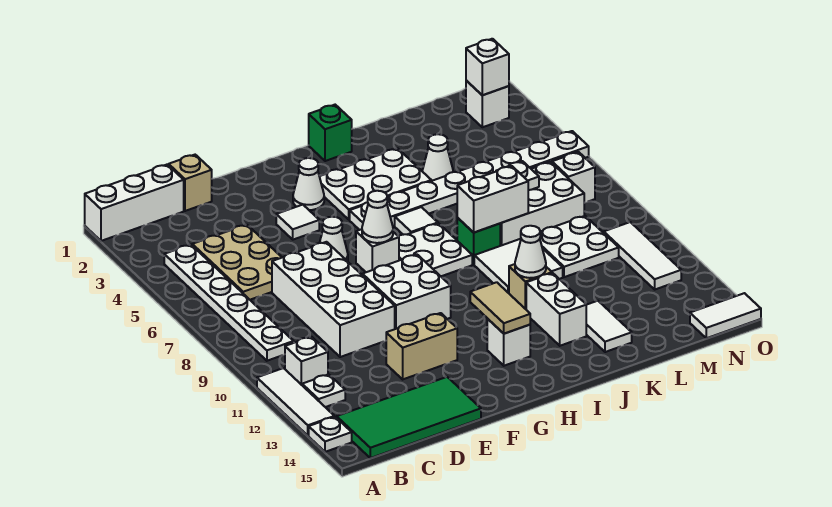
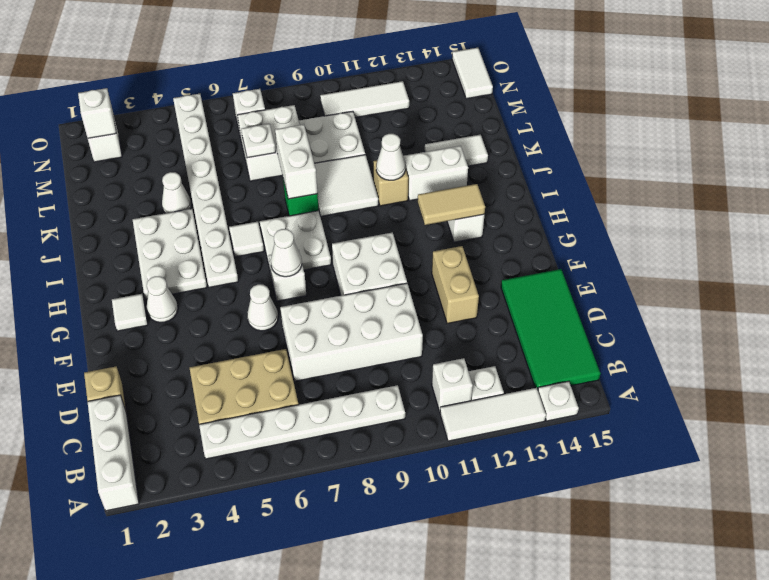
white tile F4 level 1 -> white tile G2 level 1
green brick I1 level 1 -> none
white brick K7:M8 level 1 -> white brick L7:M8 level 1

